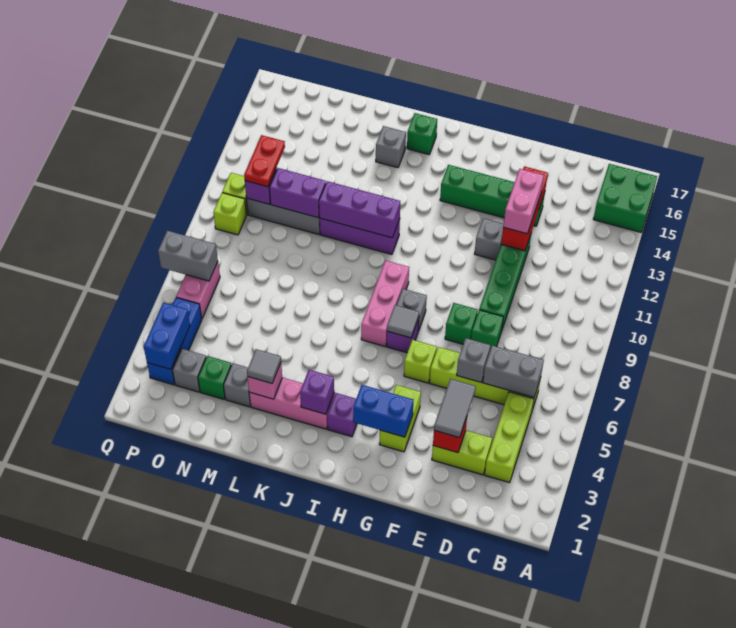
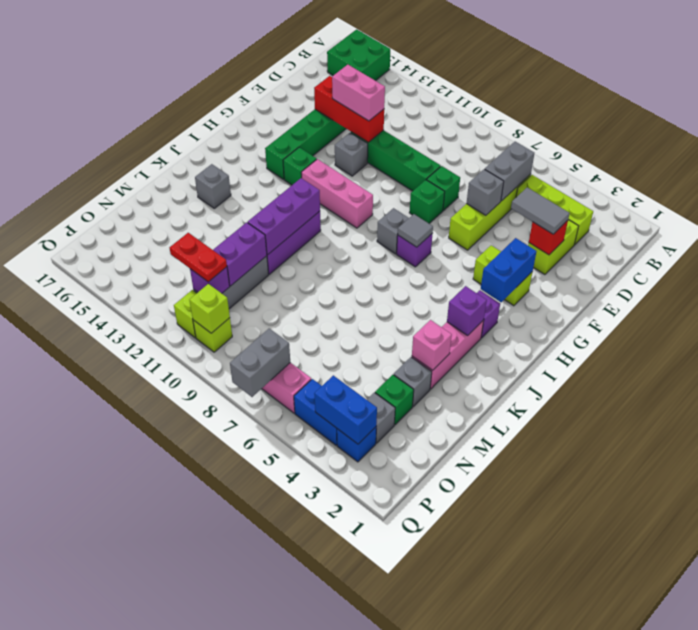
lime brick G6 level 1 -> lime brick P10 level 2
pink brick I7:I9 level 1 -> pink brick H10:H12 level 1
green brick J16 level 1 -> green brick H13 level 1
grey tile L3 level 3 -> none

